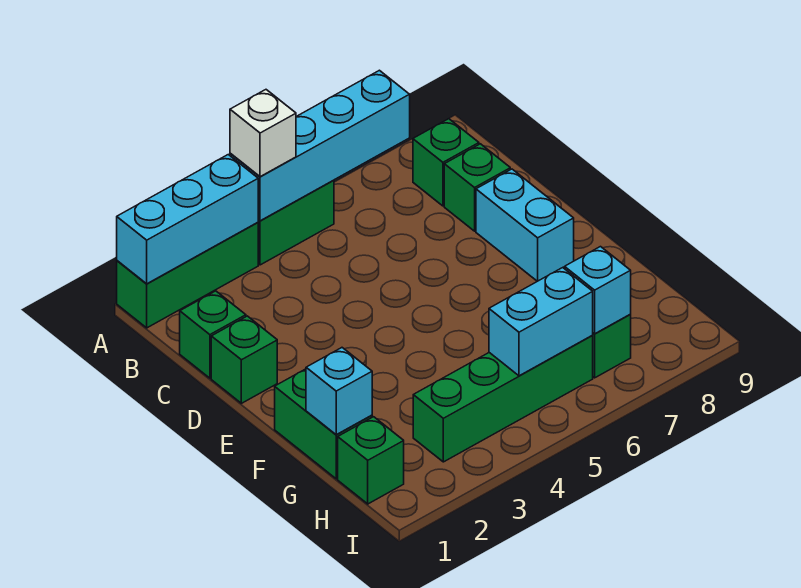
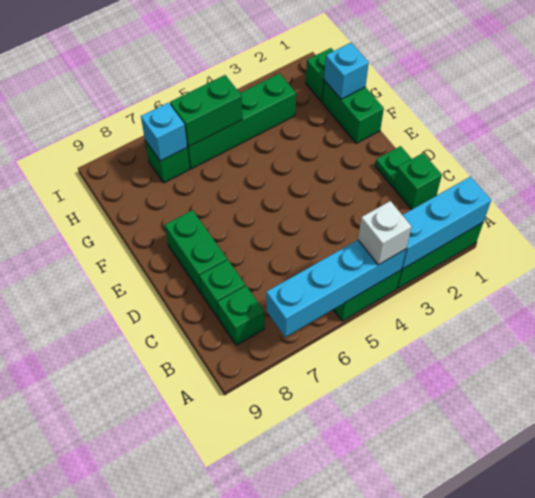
green brick D1 level 1 -> green plate D1 level 1
cyan brick D8:E8 level 1 -> green brick D8:E8 level 1
cyan brick H5:H6 level 2 -> green brick H5:H6 level 2

